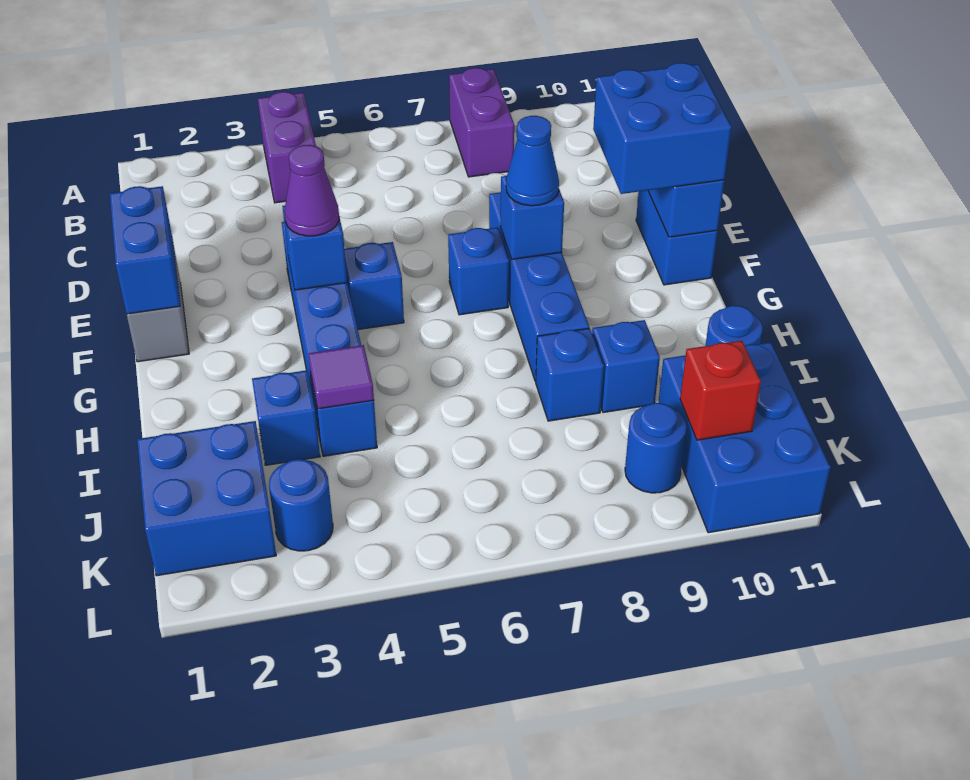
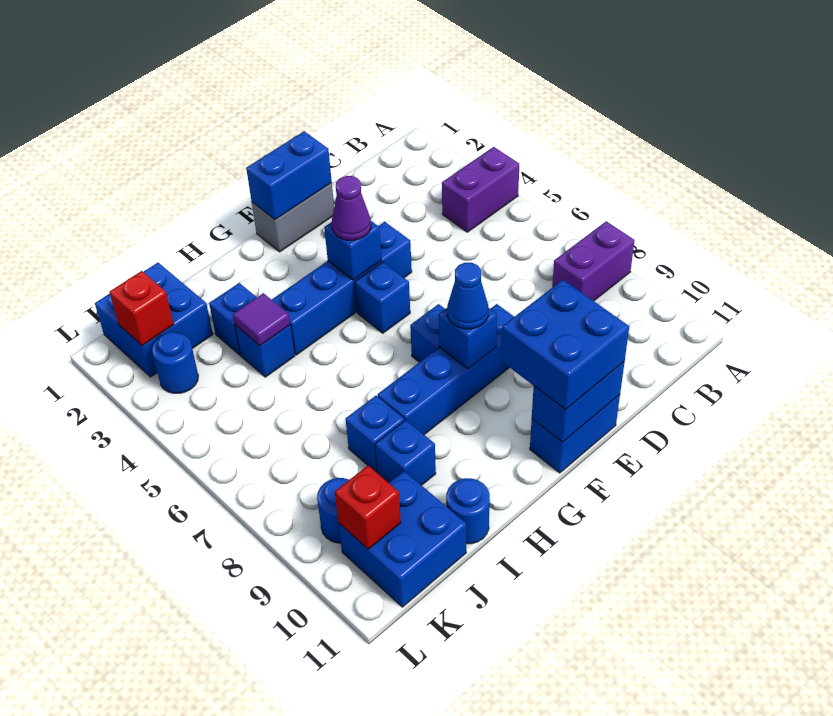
blue brick J10:L11 level 1 -> blue brick J10:K11 level 1
none -> red brick K2 level 2

